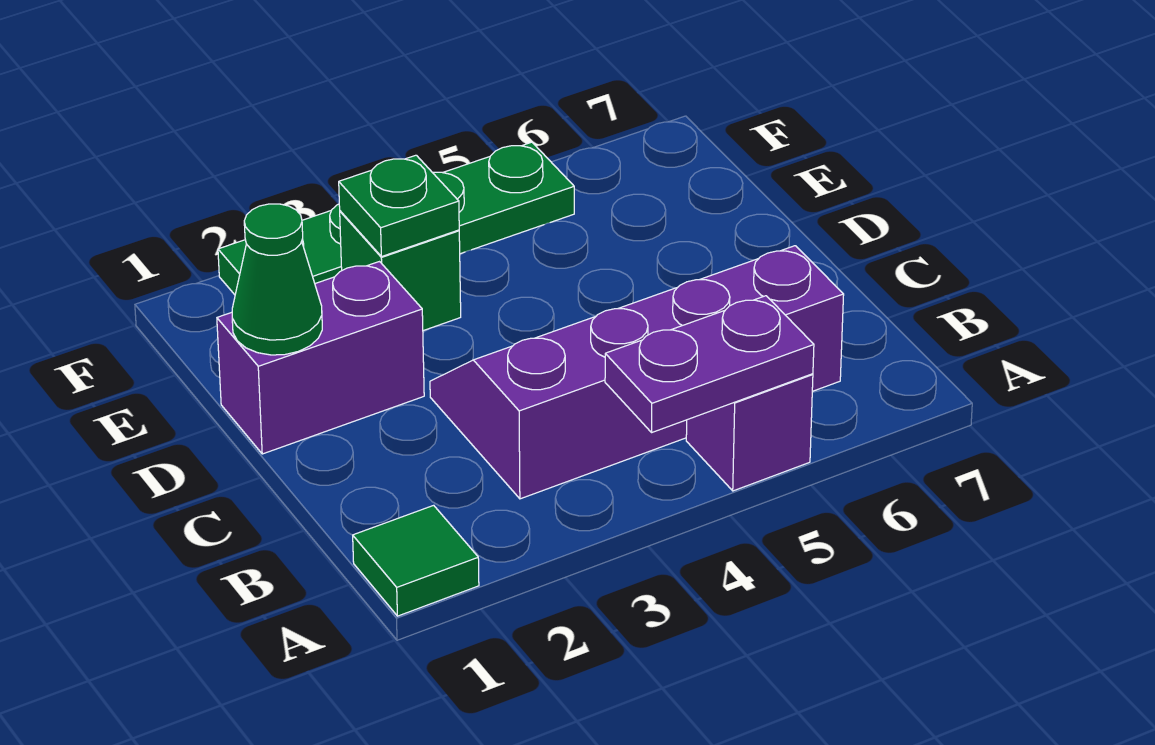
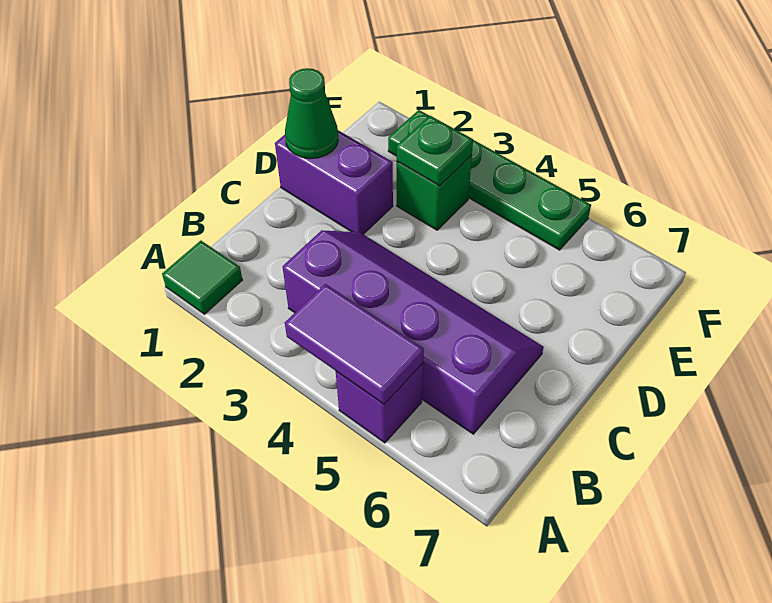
purple plate A4:A5 level 2 -> purple tile A4:A5 level 2

